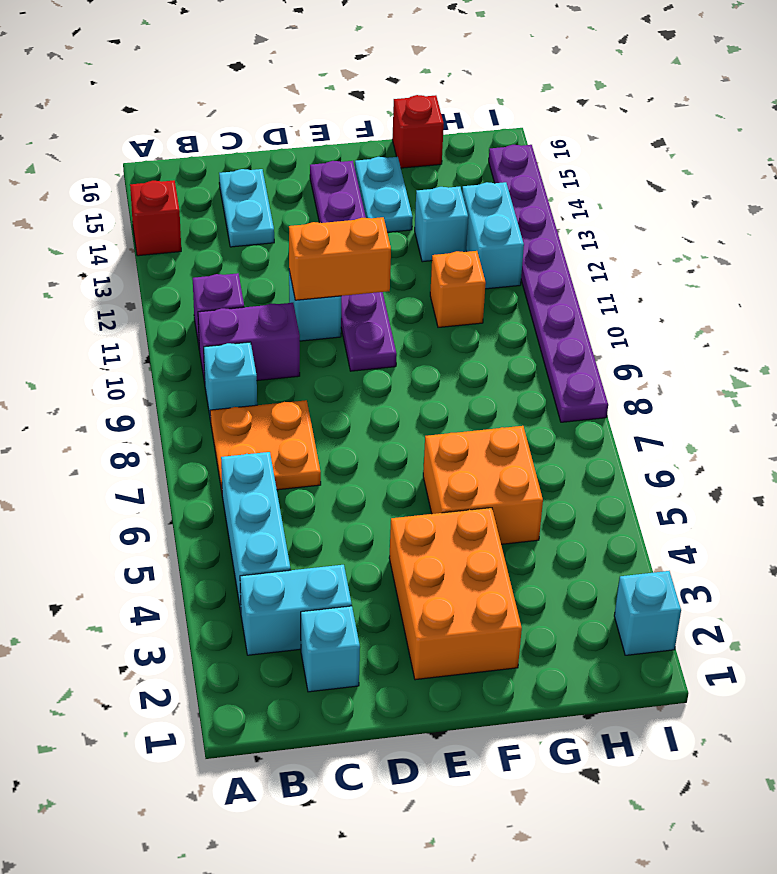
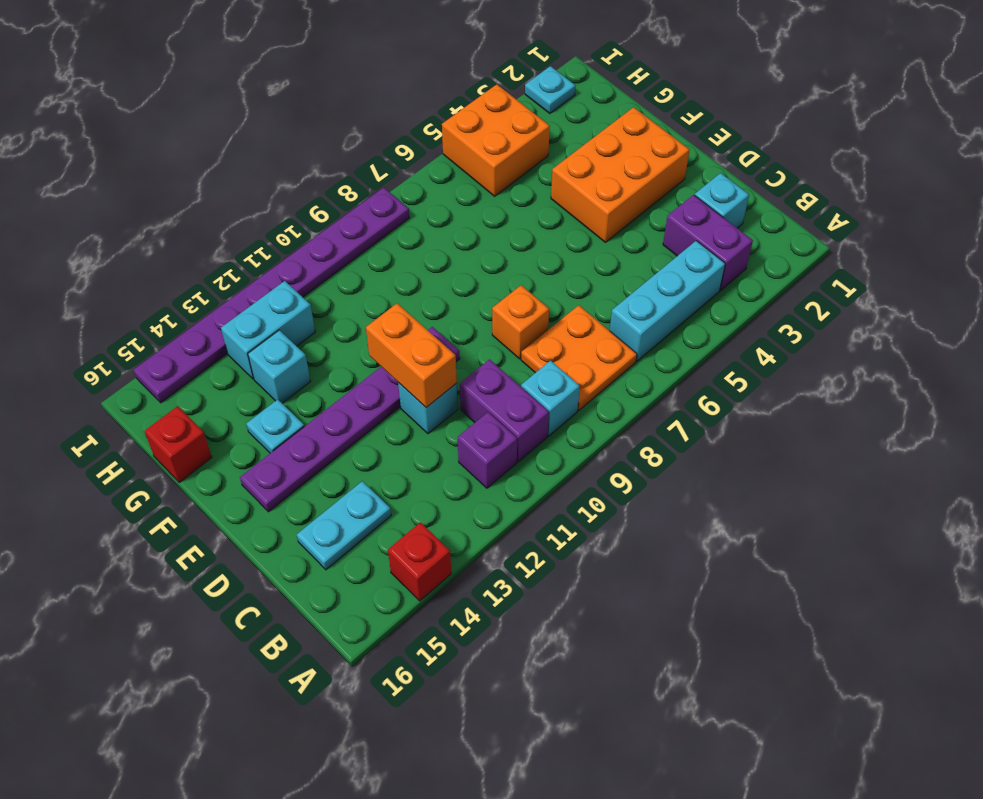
cyan brick B3:C3 level 1 -> purple brick B3:C3 level 1
orange brick F5:G6 level 1 -> orange brick H4:I5 level 1
cyan plate F14:F15 level 1 -> cyan plate F14 level 1
orange brick G11 level 1 -> orange brick D8 level 1
cyan brick I2 level 1 -> cyan plate I2 level 1

